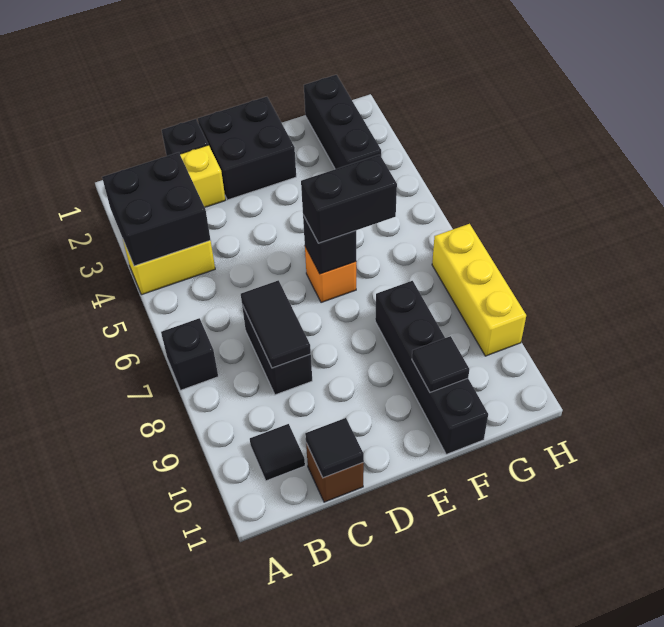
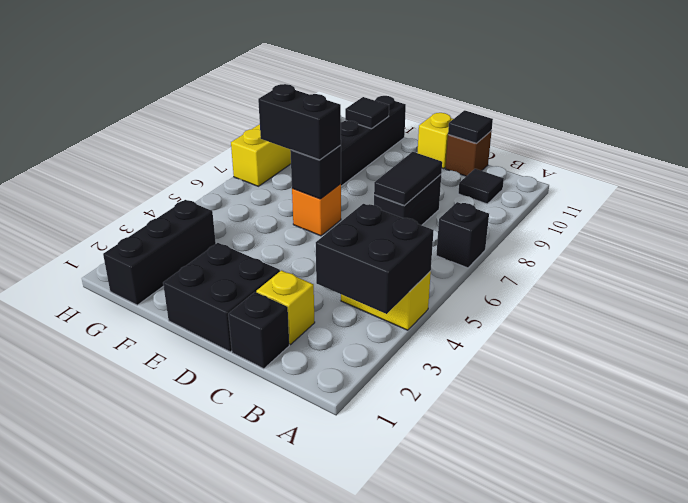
none -> yellow brick D11 level 1

